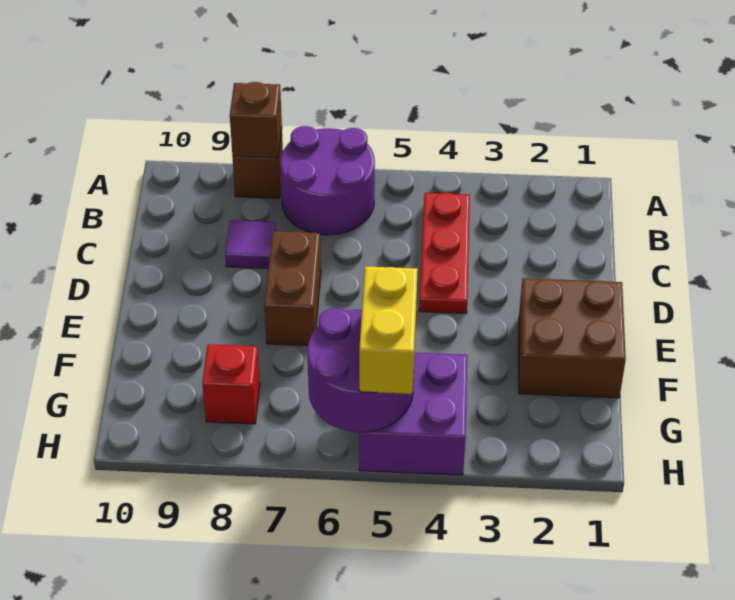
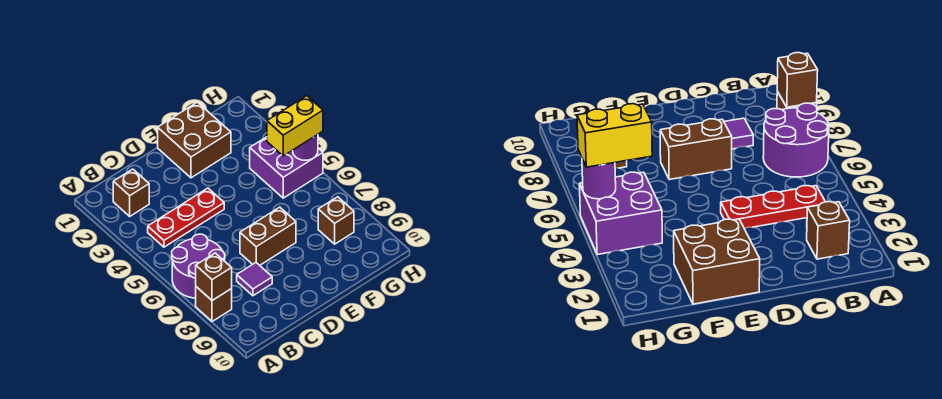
none -> brown brick B2 level 1
purple round brick G5:H6 level 2 -> purple round brick H5 level 2
red brick G8 level 1 -> brown brick G8 level 1

